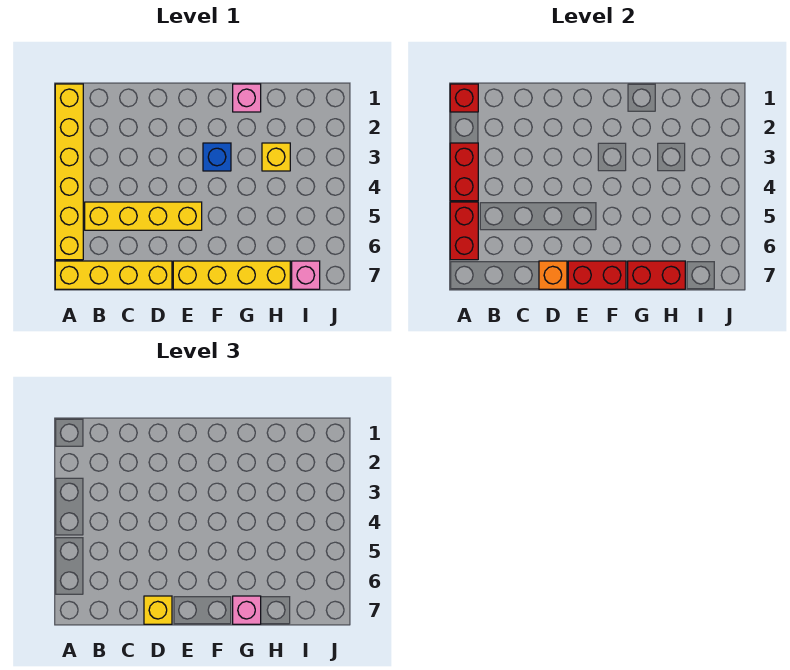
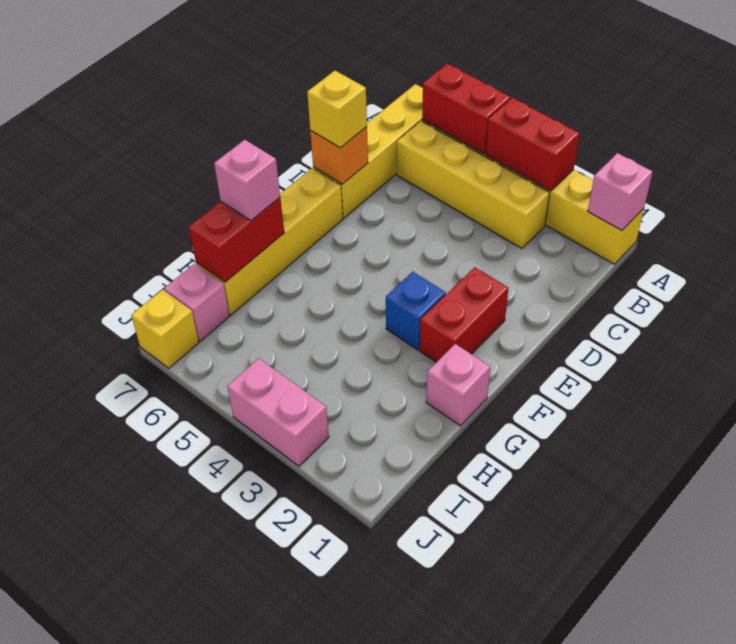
red brick A1 level 2 -> pink brick A1 level 2
yellow brick B5:E5 level 1 -> yellow brick B3:B6 level 1
red brick E7:F7 level 2 -> red brick E2:F2 level 1
yellow brick H3 level 1 -> yellow brick J7 level 1
none -> pink brick J3:J4 level 1

